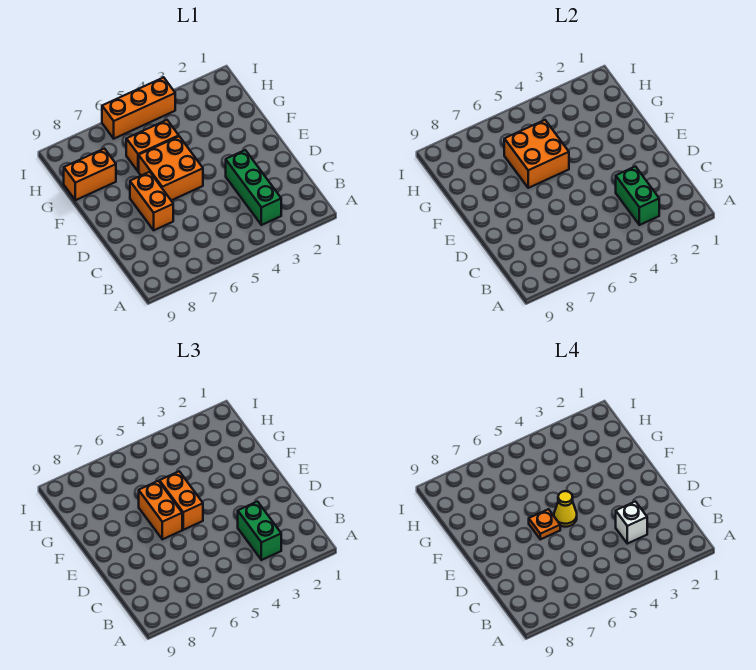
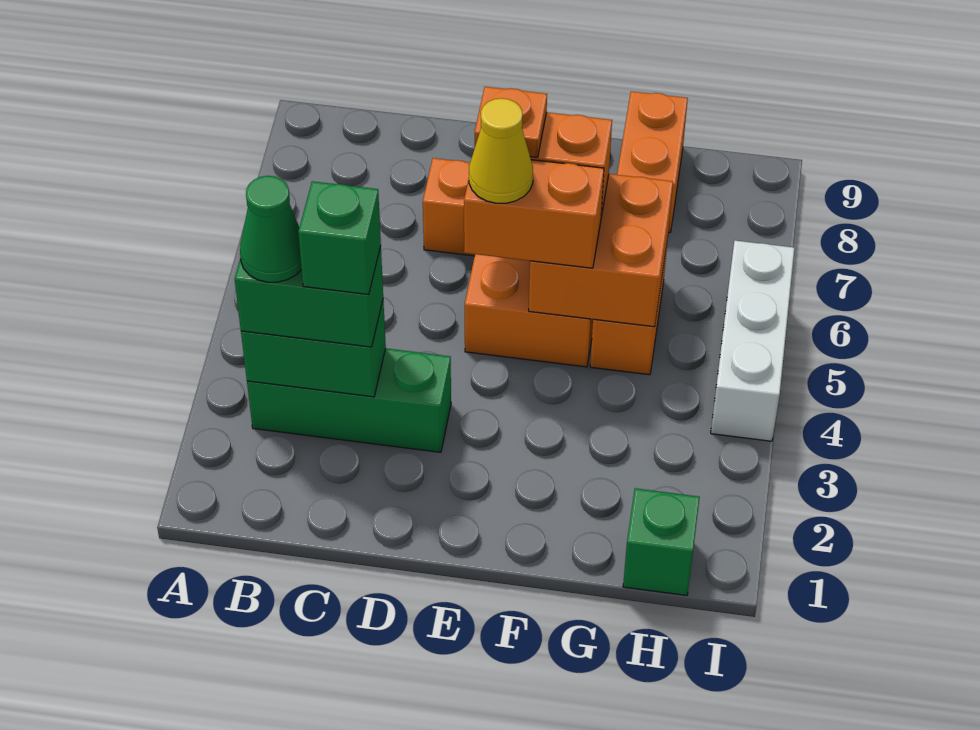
none -> green cone B3 level 4
white brick C3 level 4 -> green brick C3 level 4
none -> green brick H1 level 1
orange brick I4:I6 level 1 -> white brick I4:I6 level 1

